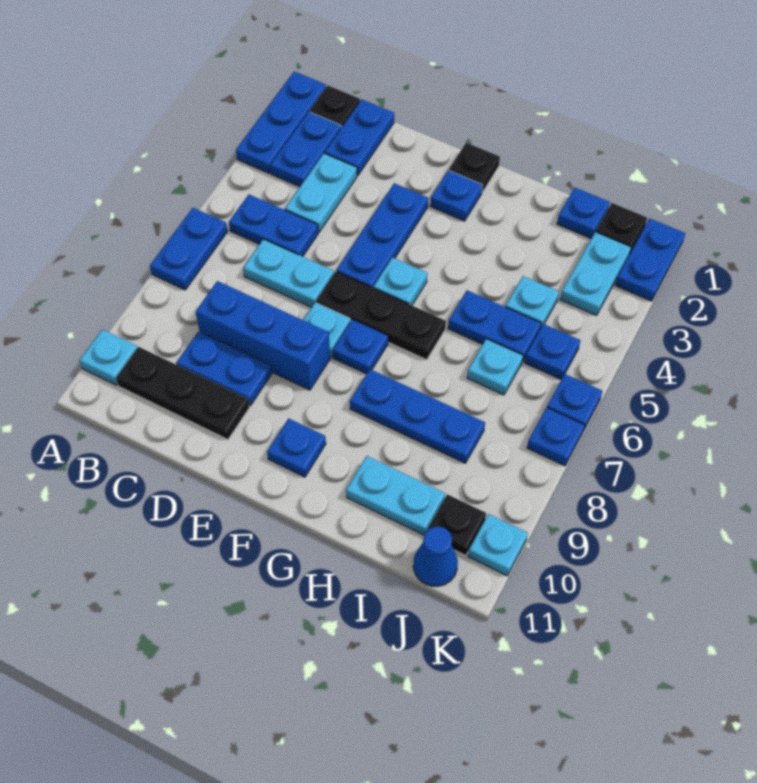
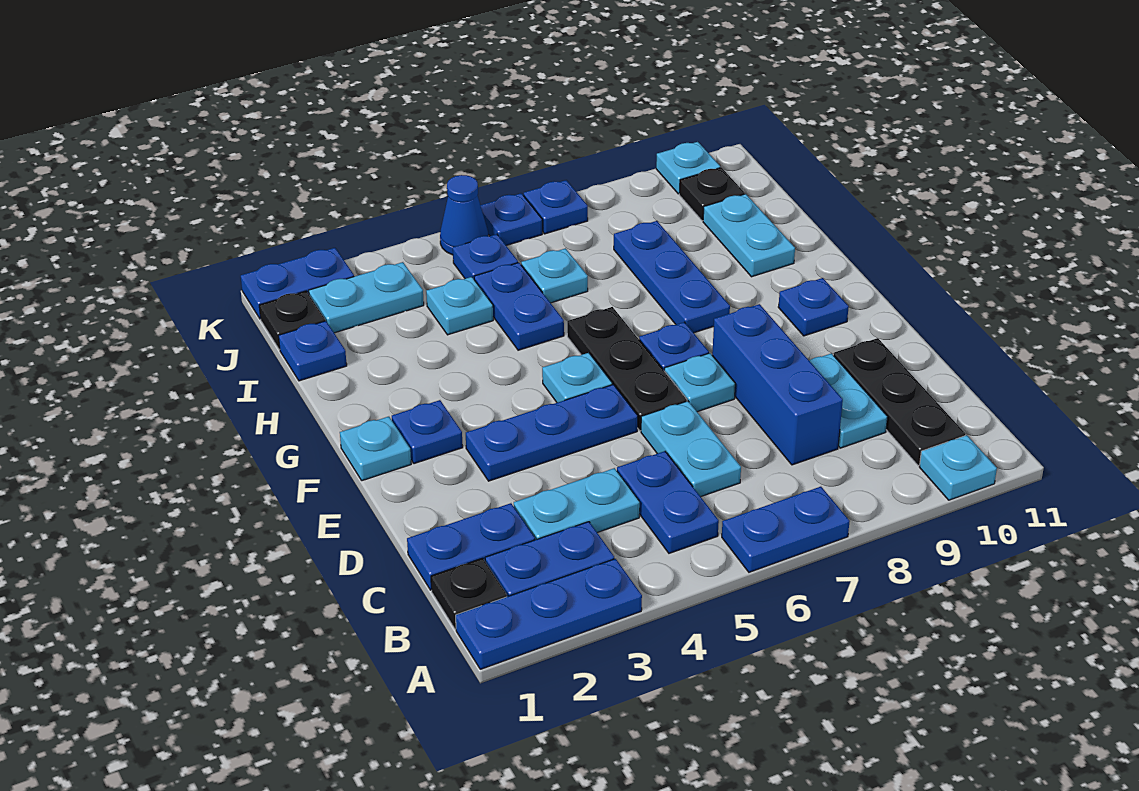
blue plate C9:D9 level 1 -> cyan plate C9:D9 level 1
black plate F1 level 1 -> cyan plate F1 level 1
blue cone J11 level 1 -> blue cone K5 level 1

